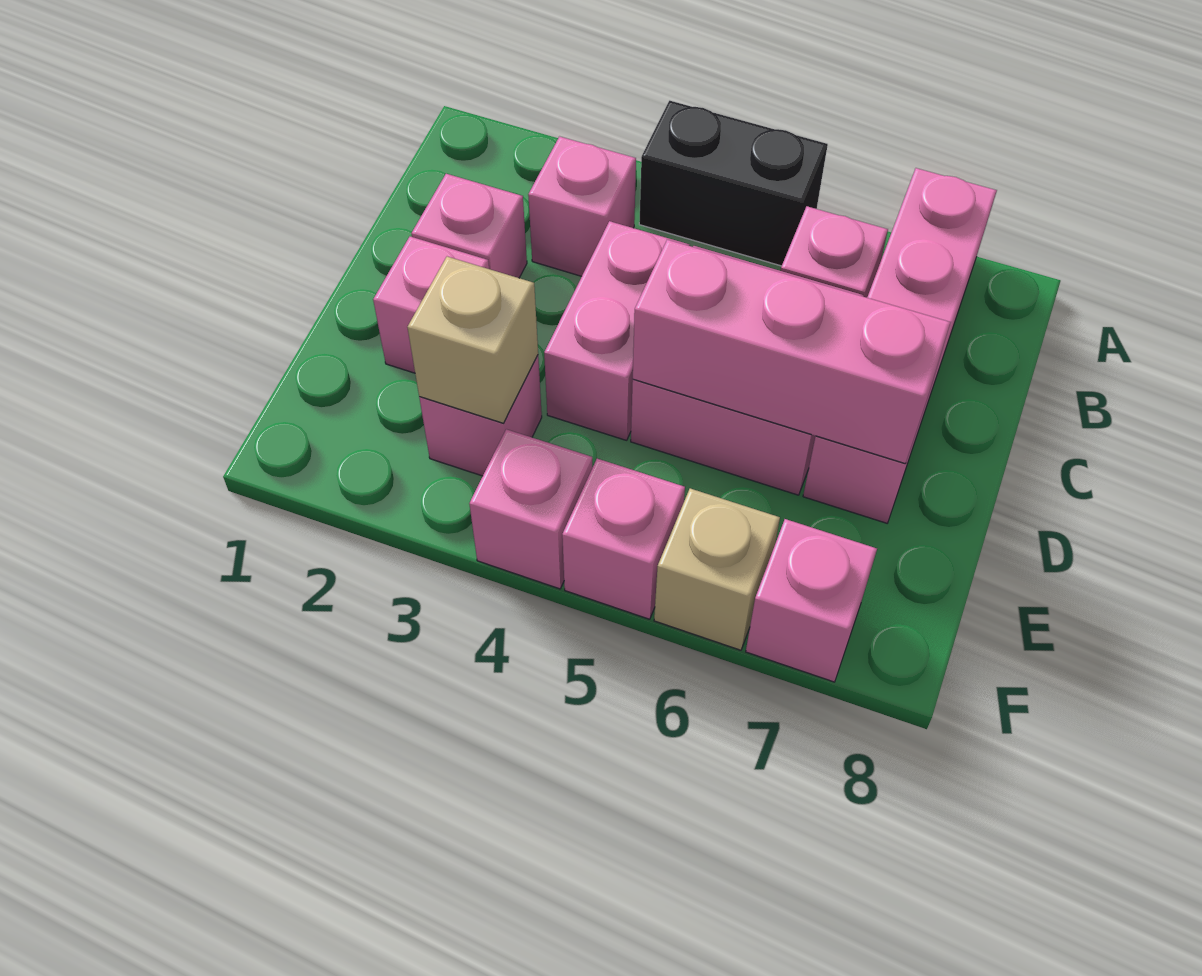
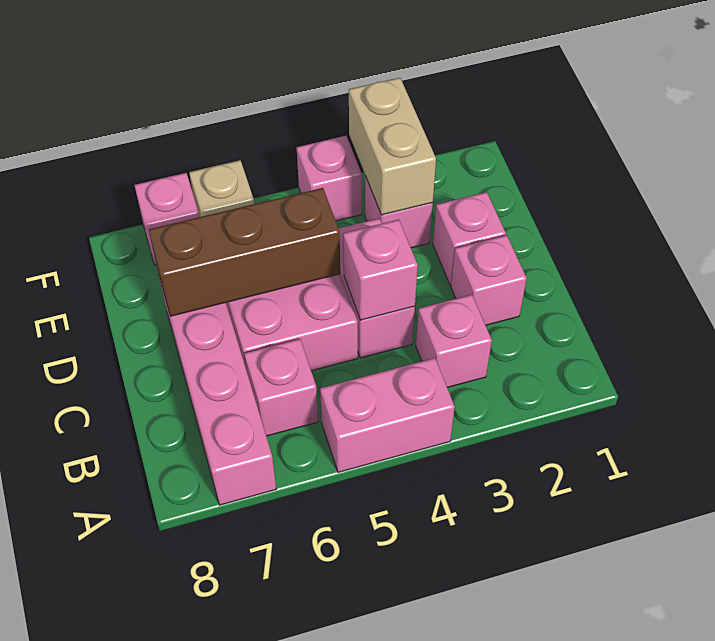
black brick A4:A5 level 1 -> pink brick A4:A5 level 1
pink brick D5:D7 level 2 -> brown brick D5:D7 level 2
tan brick E3 level 2 -> tan brick E3:F3 level 2
pink brick F5 level 1 -> pink brick C4 level 2

